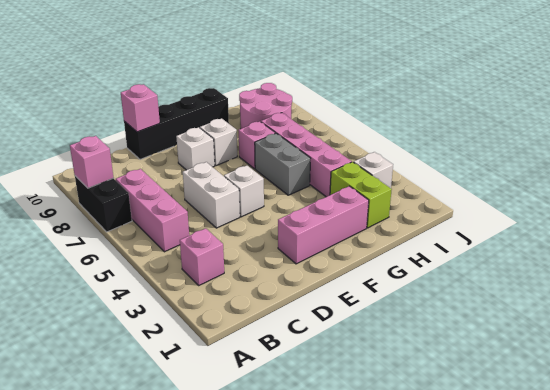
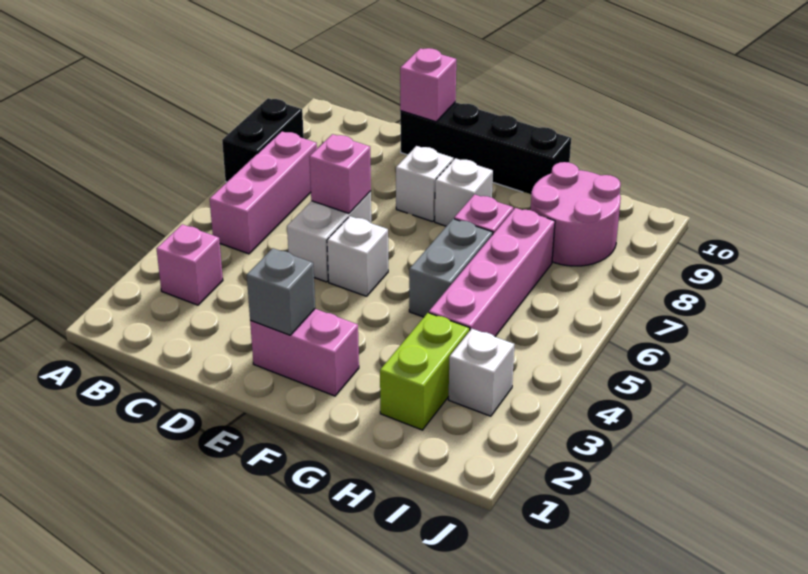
pink brick A8 level 2 -> pink brick D6 level 2
pink brick E2:G2 level 1 -> pink brick E2:F2 level 1
none -> grey brick E2 level 2

